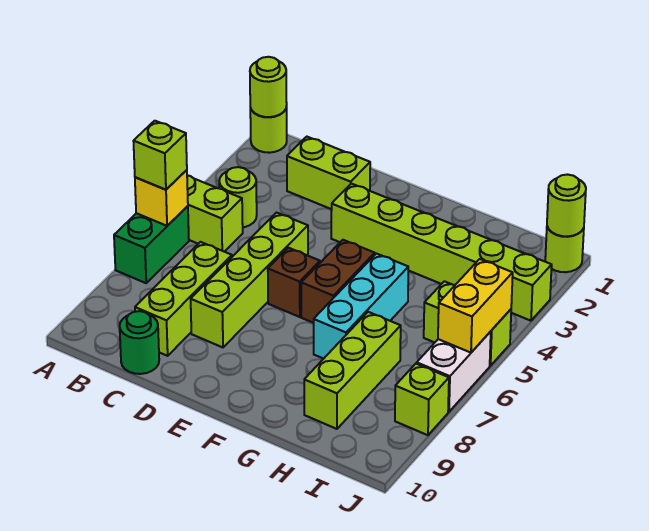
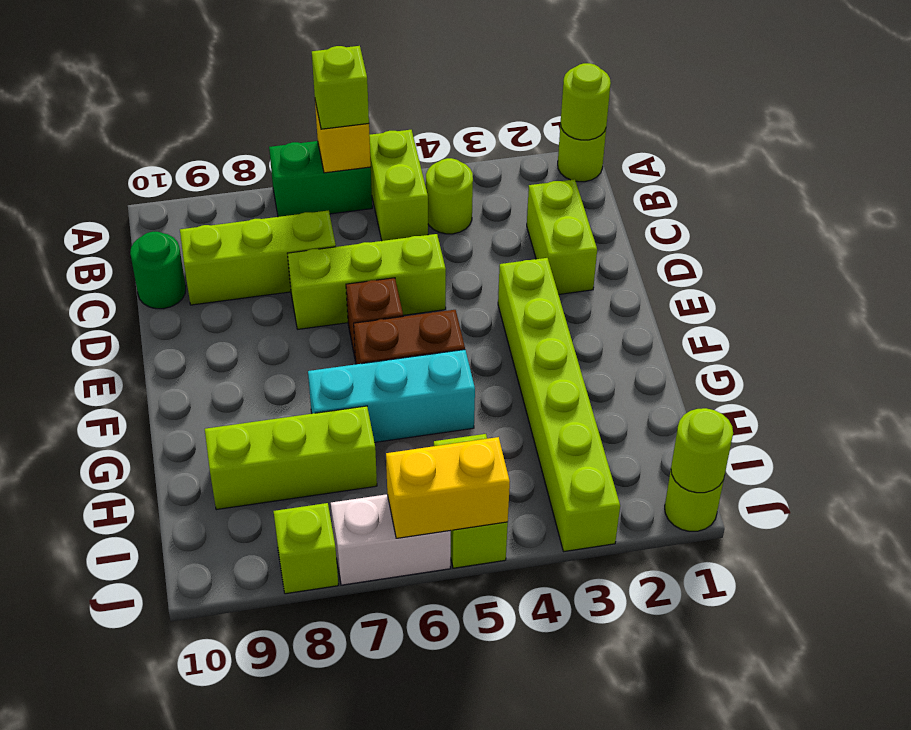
lime brick D5:D8 level 1 -> lime brick D5:D7 level 1

